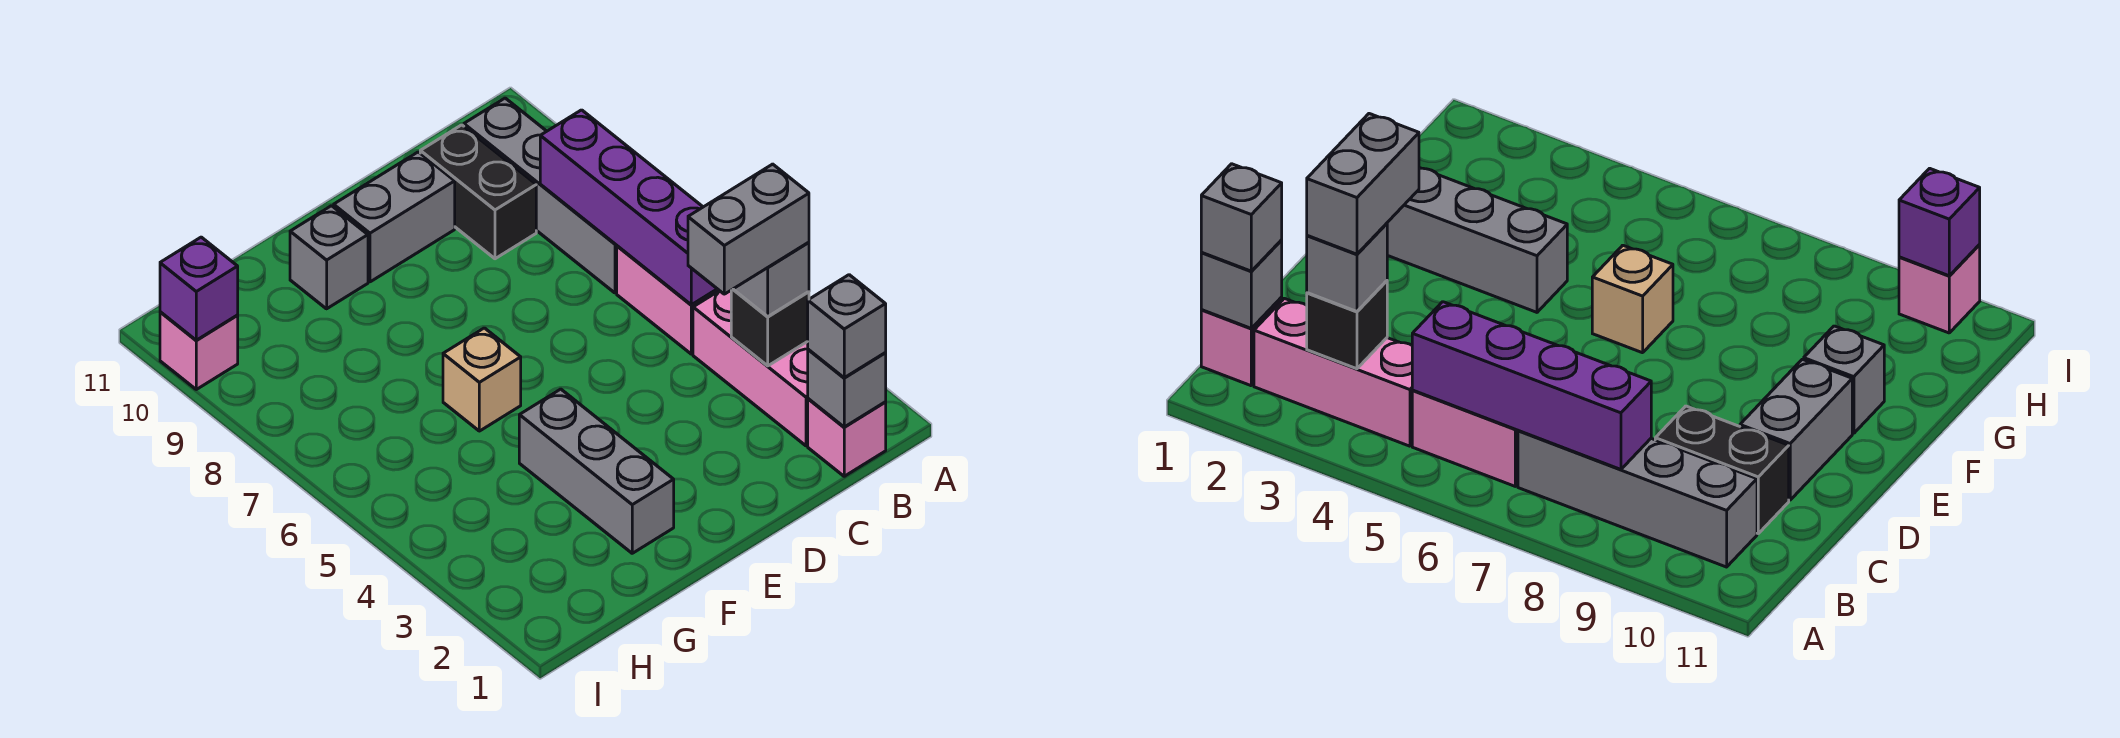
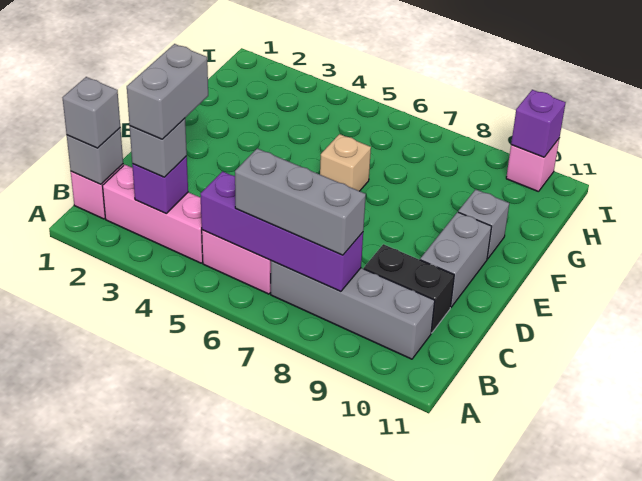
black brick B3 level 2 -> purple brick B3 level 2
grey brick F2:F4 level 1 -> grey brick B6:B8 level 3

